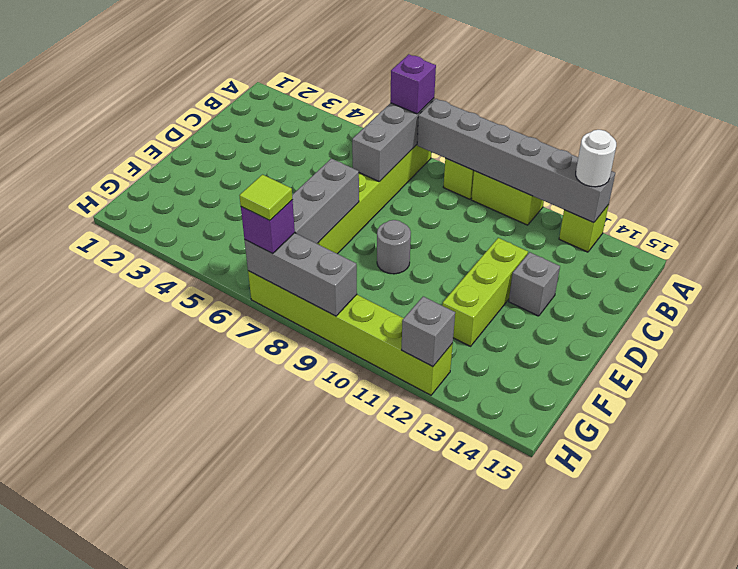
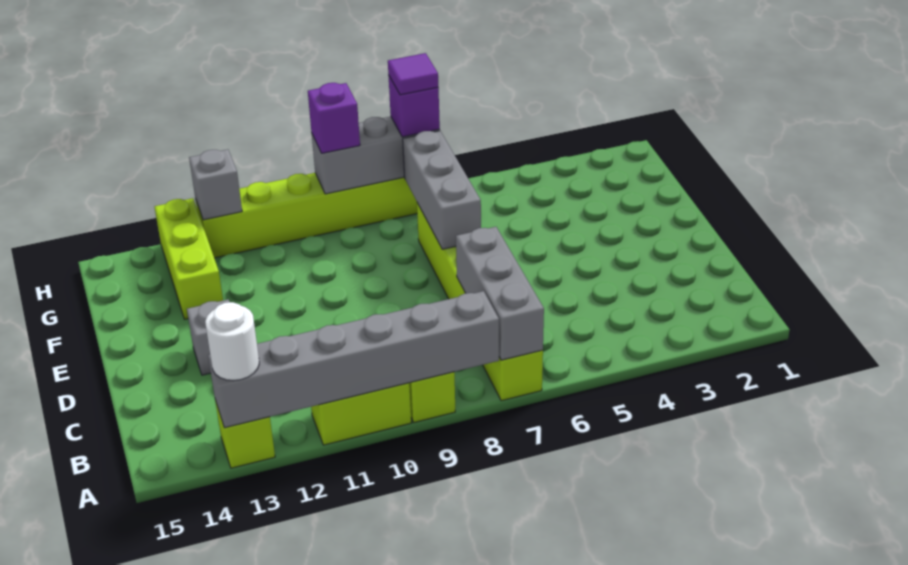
purple brick A7 level 3 -> purple brick H9 level 3
lime brick D12:F12 level 1 -> lime brick F13:H13 level 1
grey round brick E9 level 1 -> none
lime tile H7 level 4 -> purple tile H7 level 4

